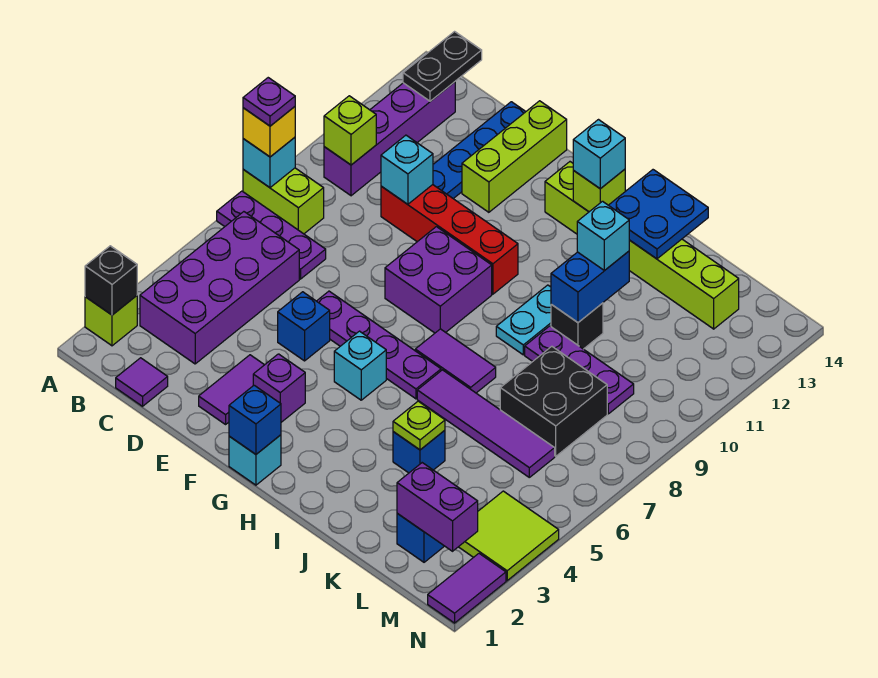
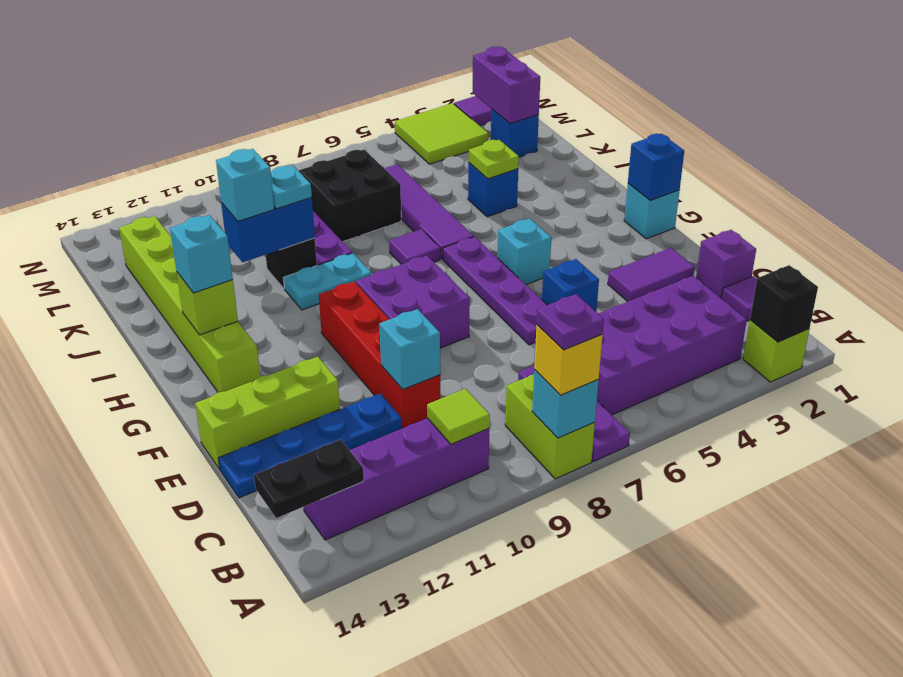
lime brick B10 level 2 -> lime tile B10 level 2
purple brick F3 level 1 -> purple brick D1 level 1
purple tile H7:I7 level 1 -> purple tile I7 level 1
blue plate I13:J14 level 2 -> none
none -> cyan plate J10 level 3

